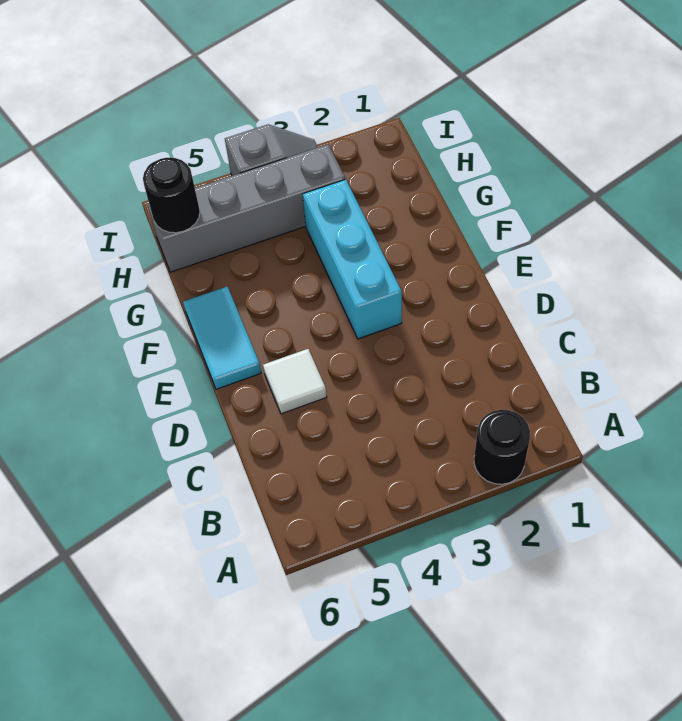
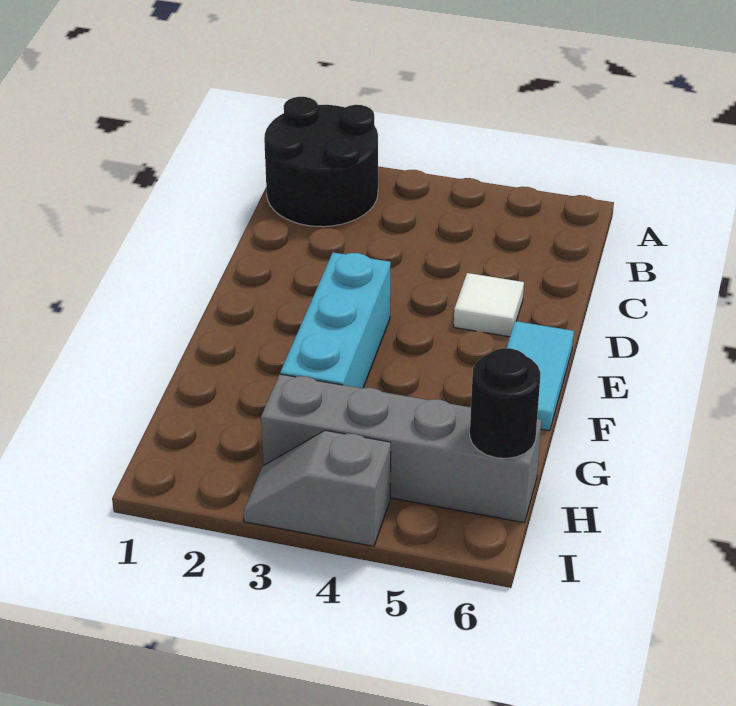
black round brick A2 level 1 -> black round brick A1:B2 level 1

